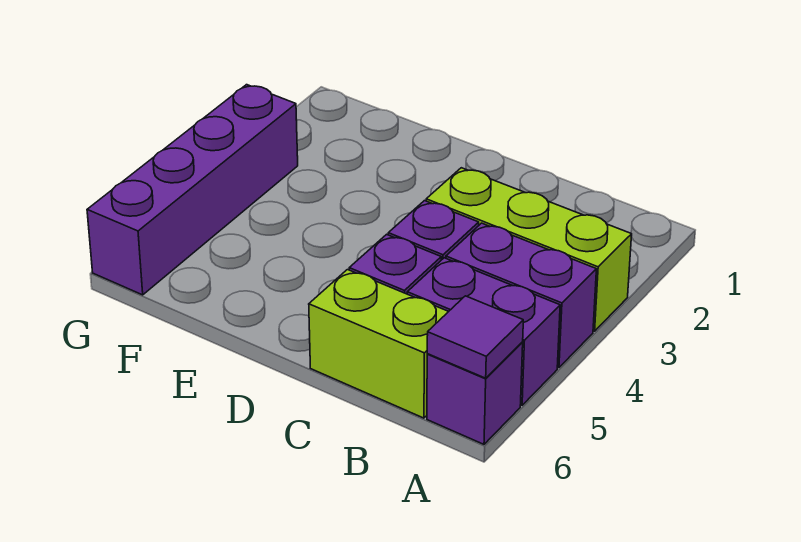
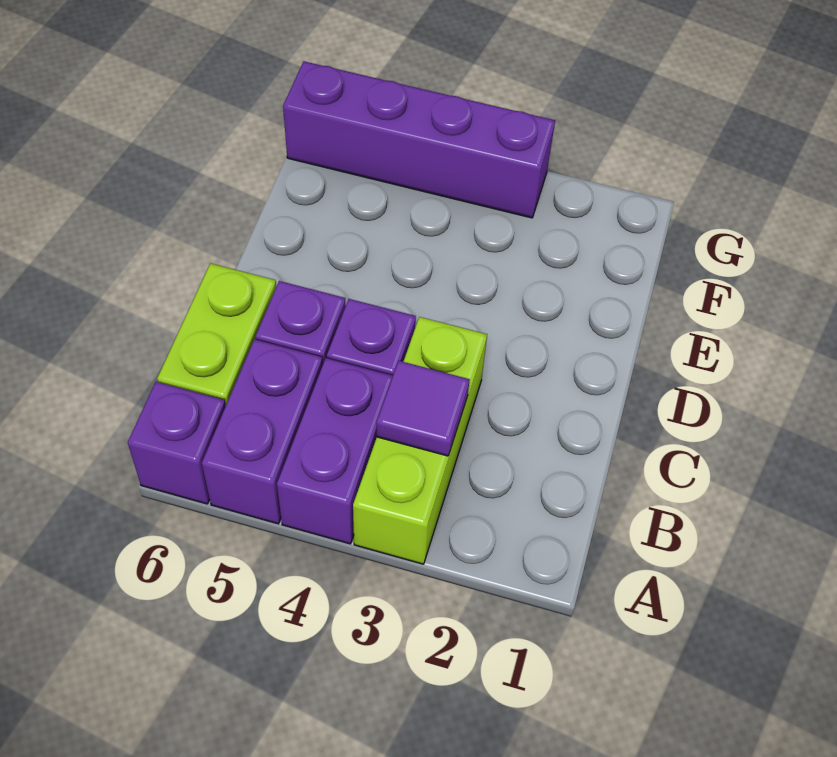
purple tile A6 level 2 -> purple tile B3 level 2

